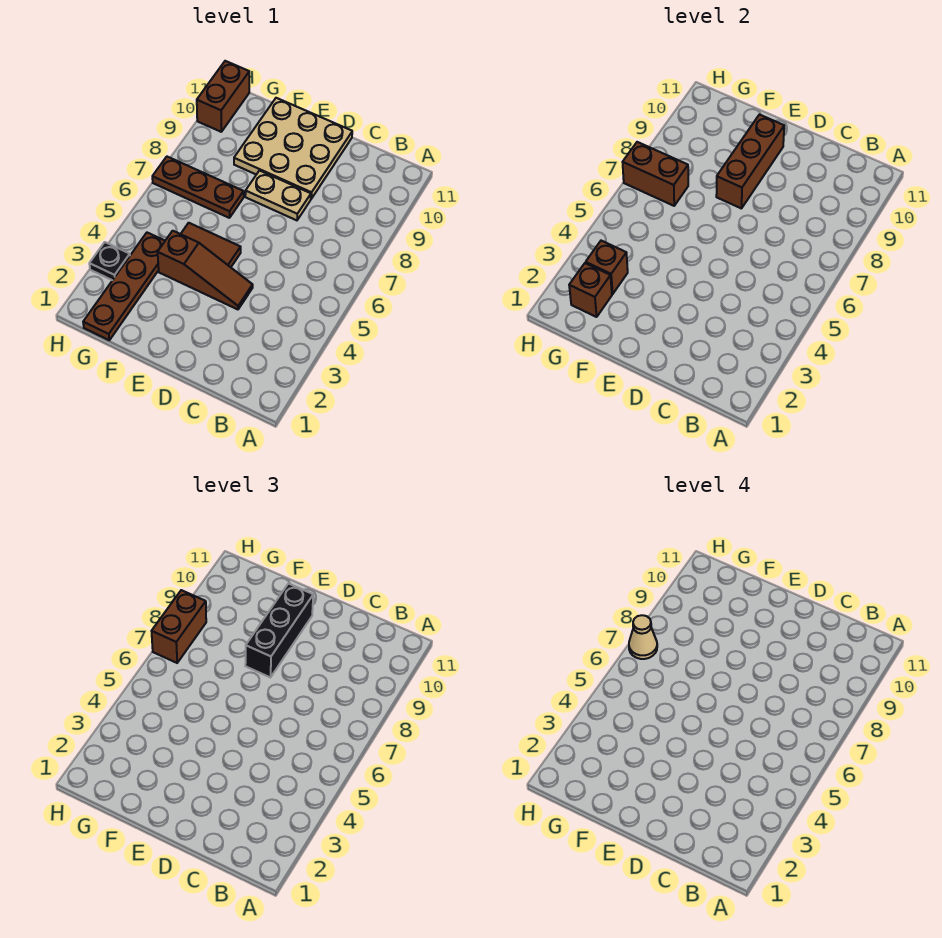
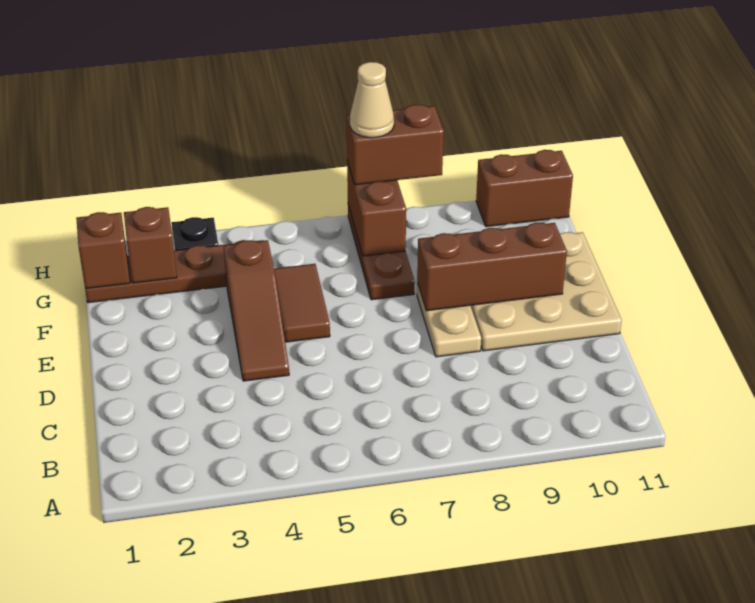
black brick E8:E10 level 3 -> none
brown brick G3 level 2 -> brown brick G1 level 2

